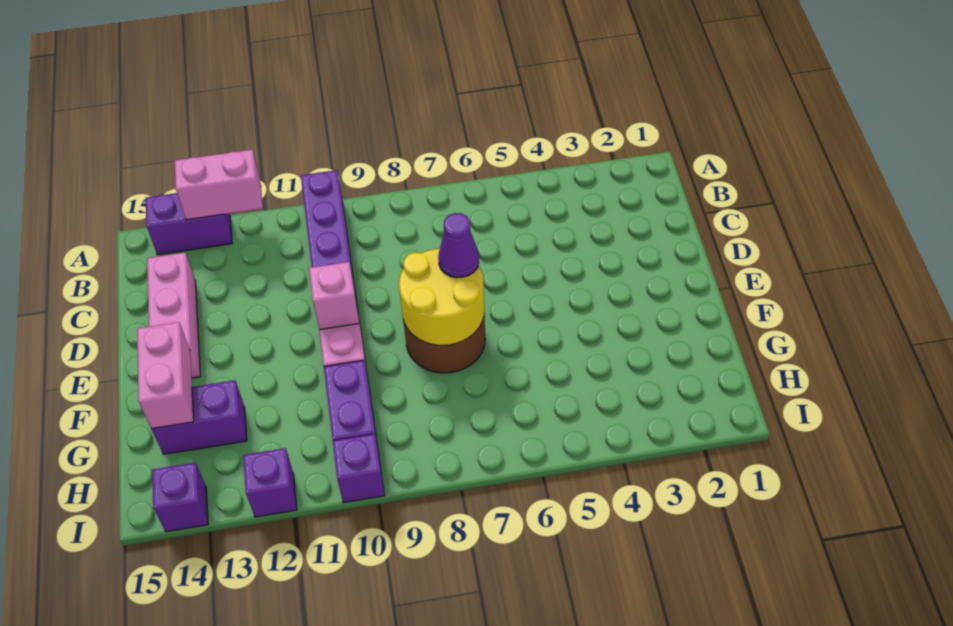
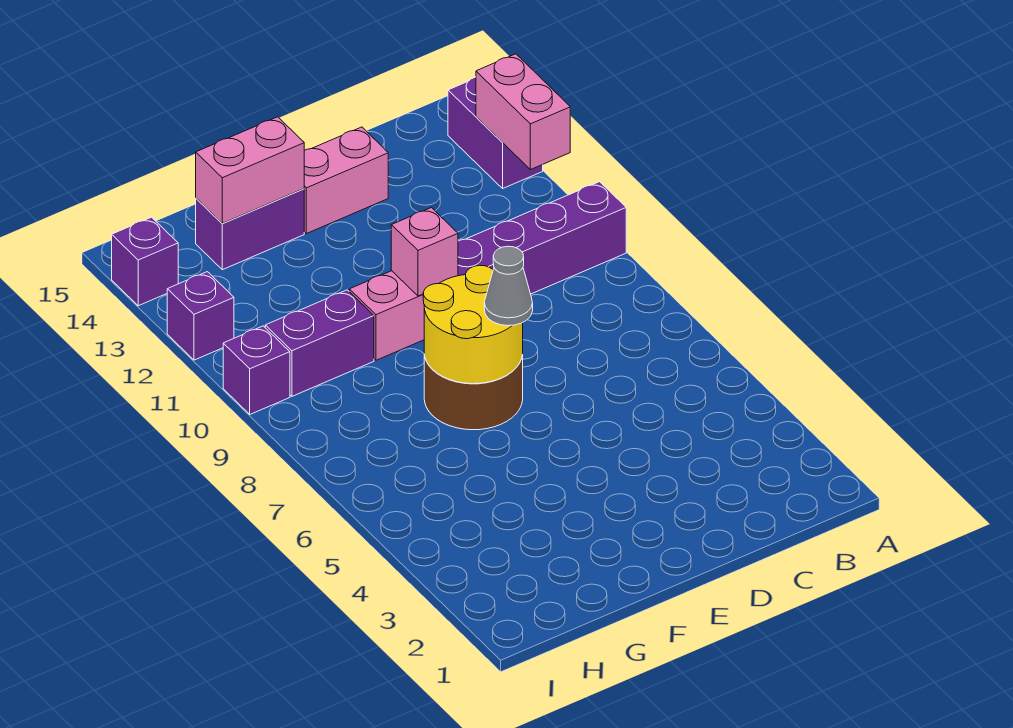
pink brick C14:E14 level 1 -> pink brick D14:E14 level 1
purple cone E7 level 3 -> grey cone E7 level 3
purple brick G13:G14 level 1 -> purple brick F14:G14 level 1

